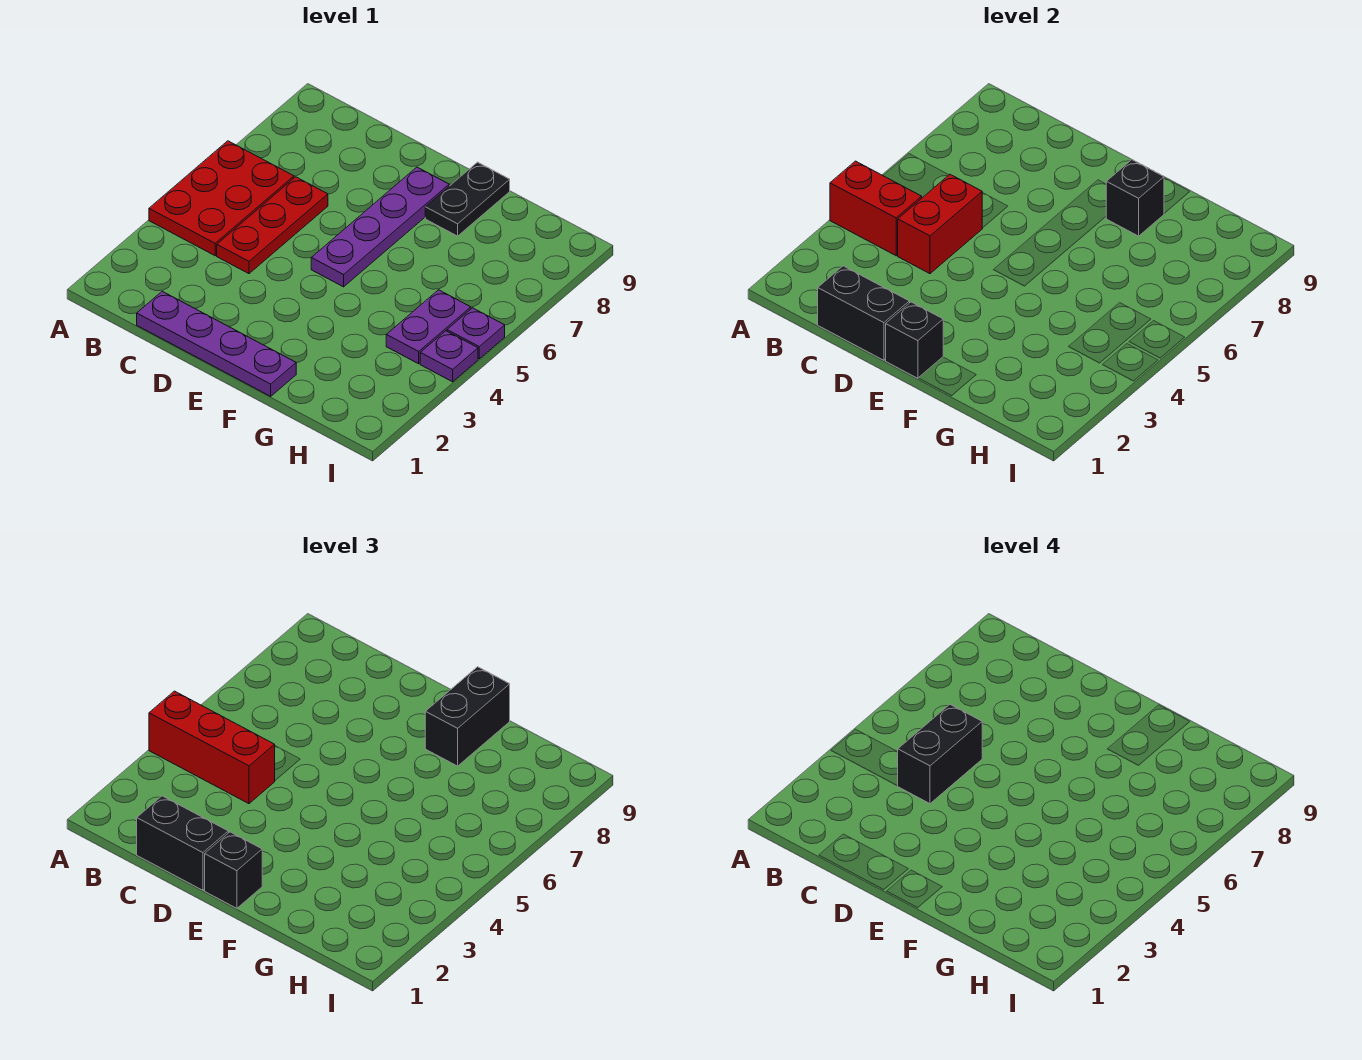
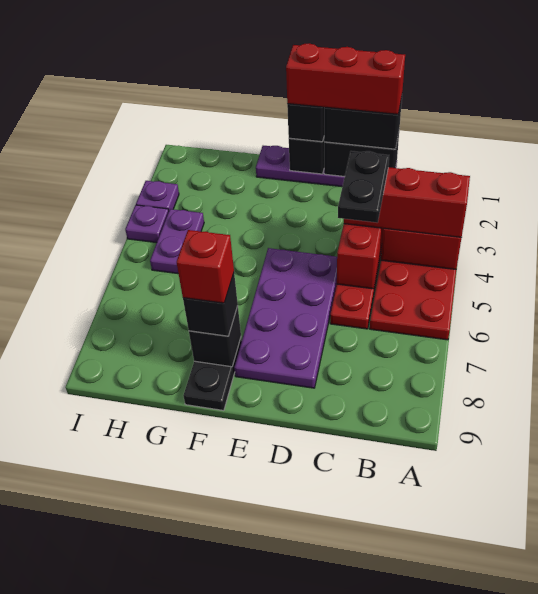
none -> red brick C1:E1 level 4
black brick C4:C5 level 4 -> black plate C4:C5 level 4
purple plate E5:E8 level 1 -> purple plate D5:E8 level 1
black brick F8:F9 level 3 -> black brick F8 level 3
none -> red brick F8 level 4
purple plate I5 level 1 -> purple plate I3 level 1

